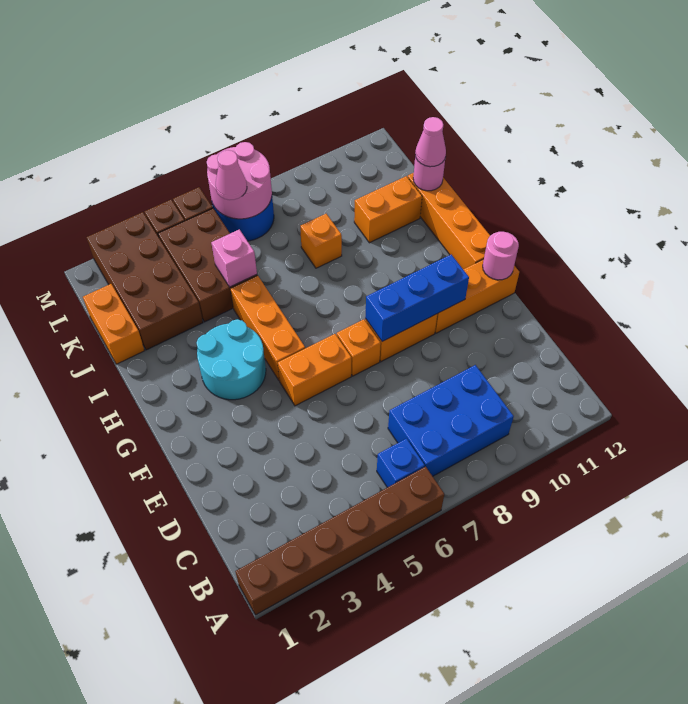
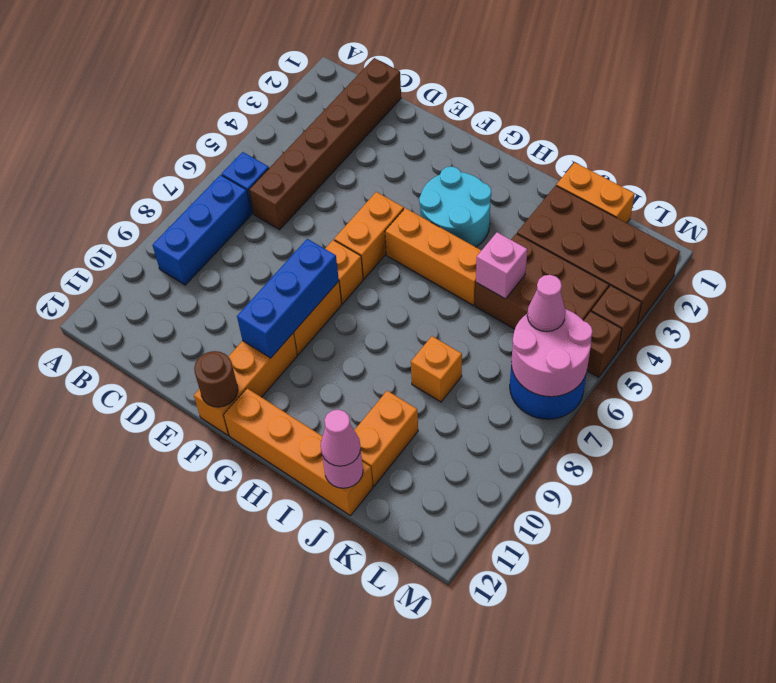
brown brick A1:A6 level 1 -> brown brick C1:C6 level 1
blue brick B7:C9 level 1 -> blue brick B7:B9 level 1
pink round brick F12 level 2 -> brown round brick F12 level 2

